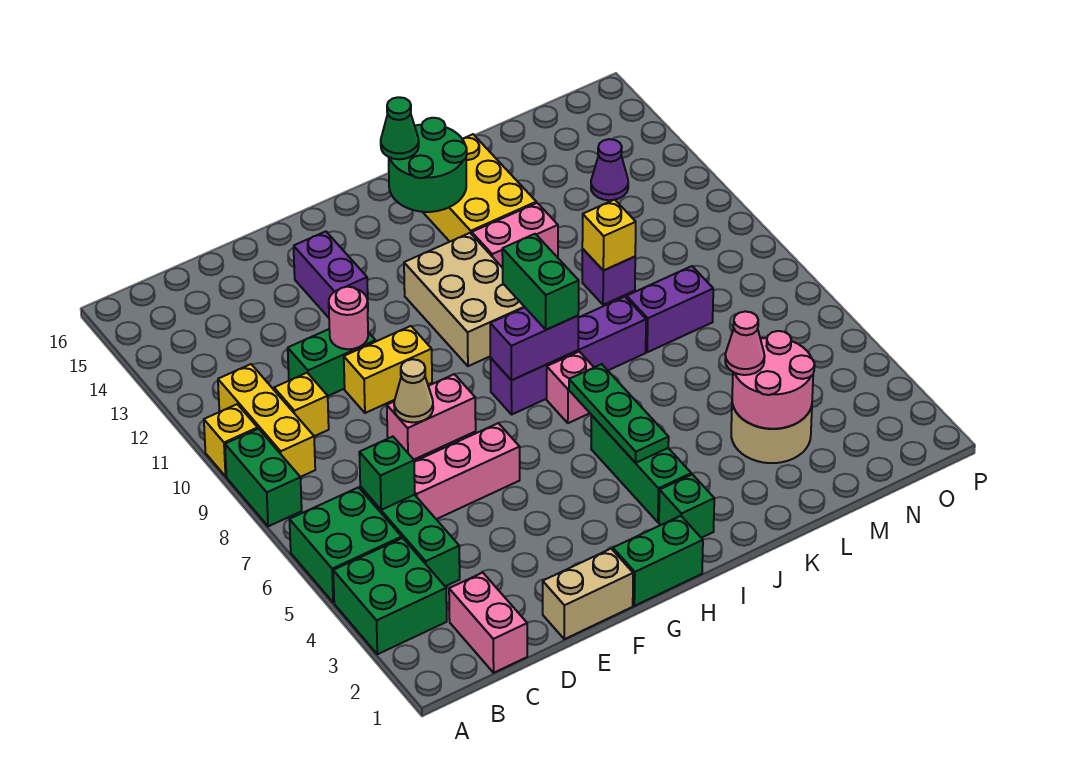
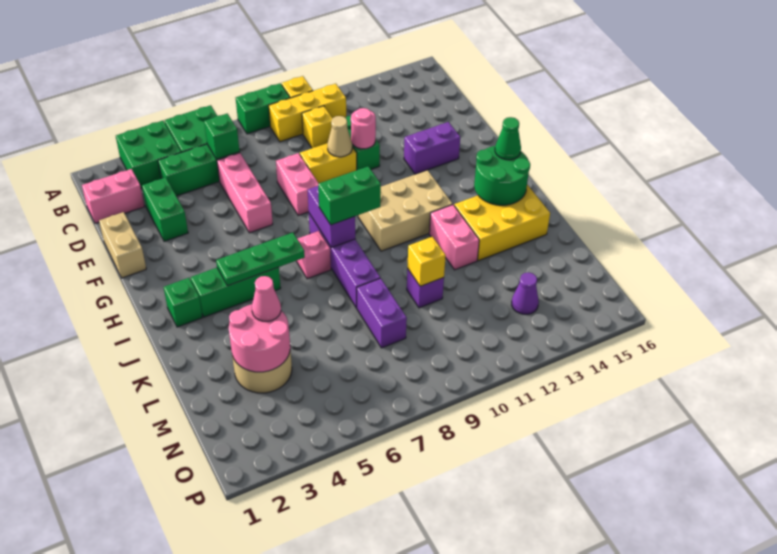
tan cone E8 level 2 -> tan cone E10 level 2
yellow brick E10:F10 level 1 -> yellow brick E9:E10 level 1
green brick G1:H1 level 1 -> green brick D3:E3 level 1

